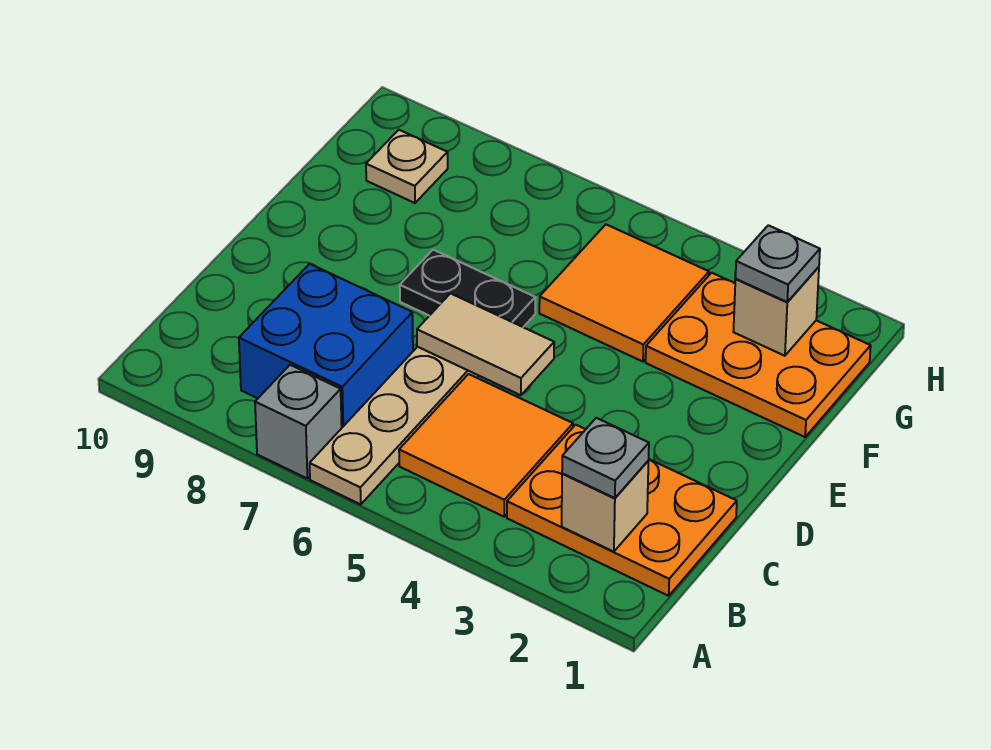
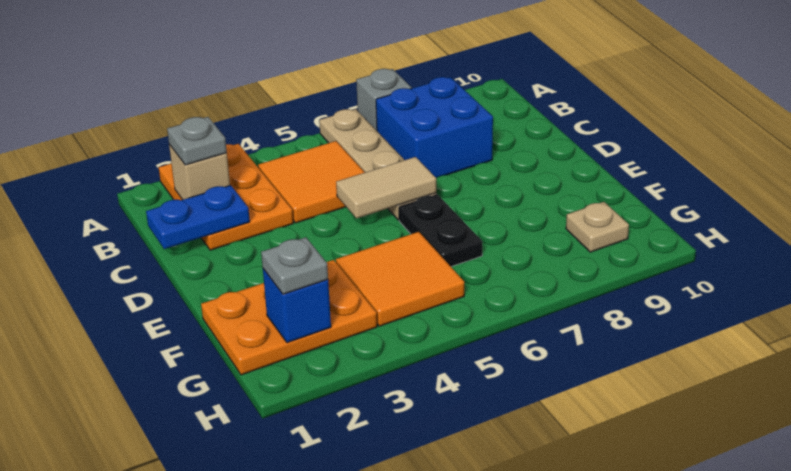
orange plate B1:C3 level 1 -> orange plate A2:C3 level 1
none -> blue plate C1:C2 level 2
black plate E6:E7 level 1 -> black plate E6:F6 level 1
tan brick G2 level 2 -> blue brick G2 level 2

